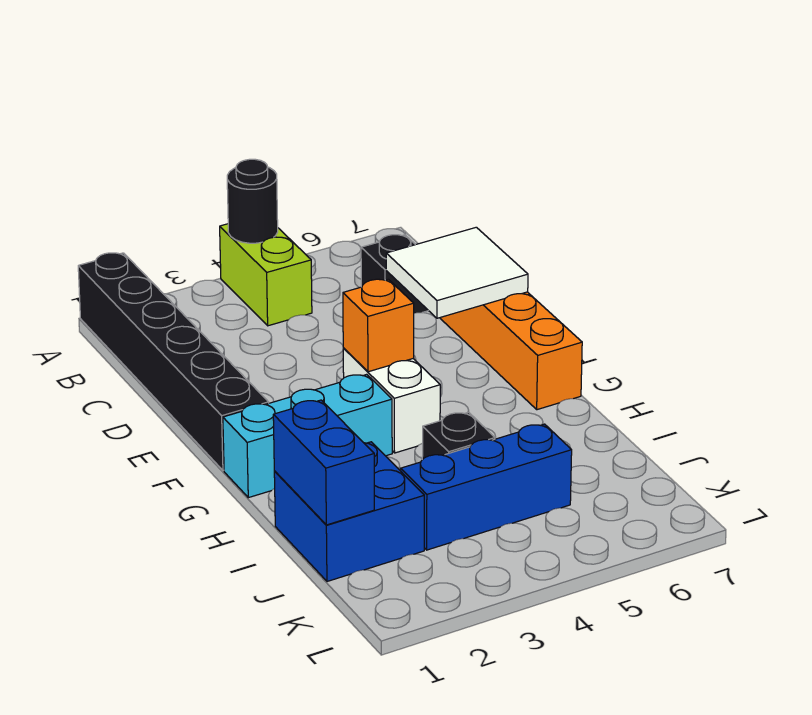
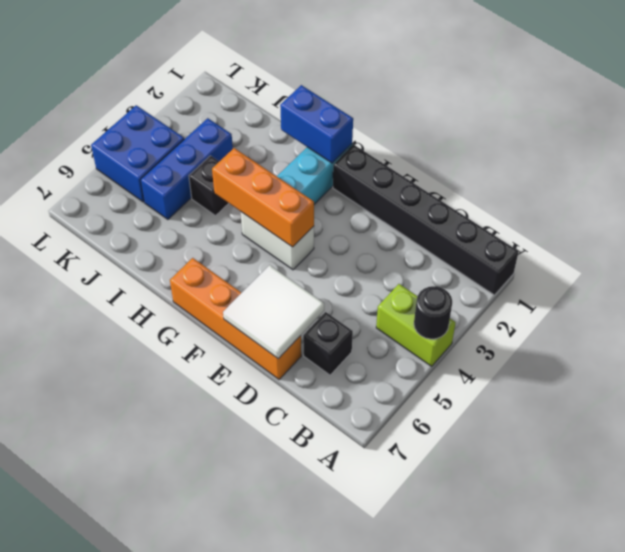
orange brick F4 level 2 -> orange brick F4:H4 level 2
blue brick I1:J2 level 1 -> blue brick K4:L5 level 1
blue brick I1:J1 level 2 -> blue brick G1:H1 level 2

